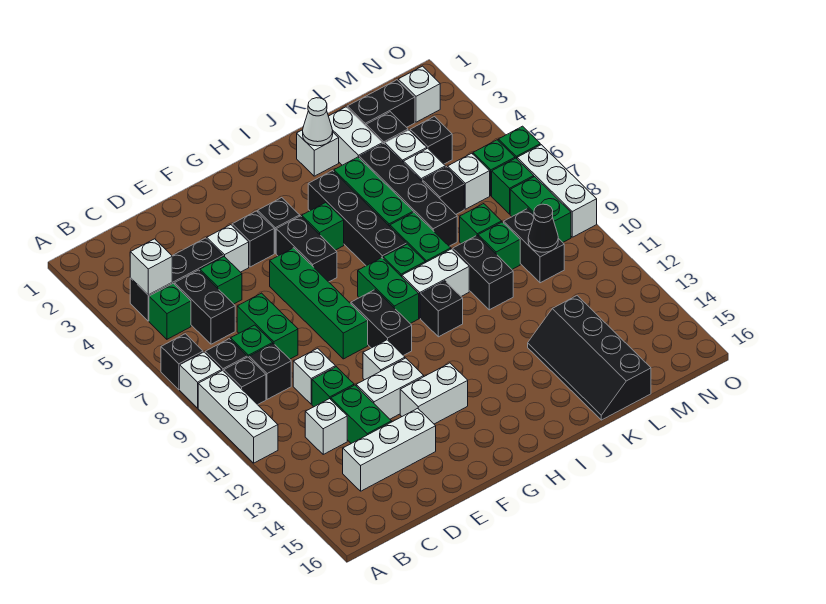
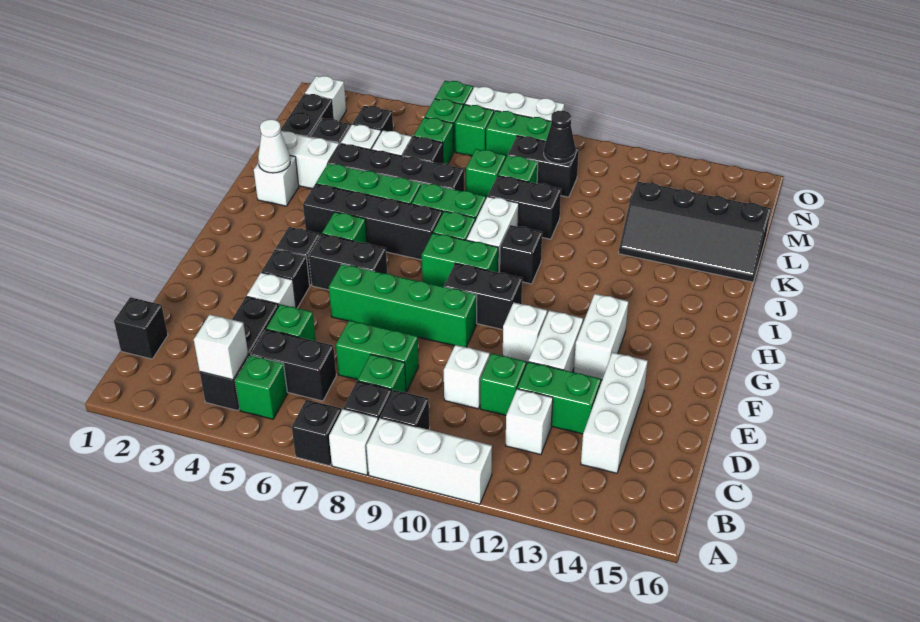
black brick C9 level 1 -> black brick C1 level 1
white brick M6 level 1 -> green brick M6 level 1

